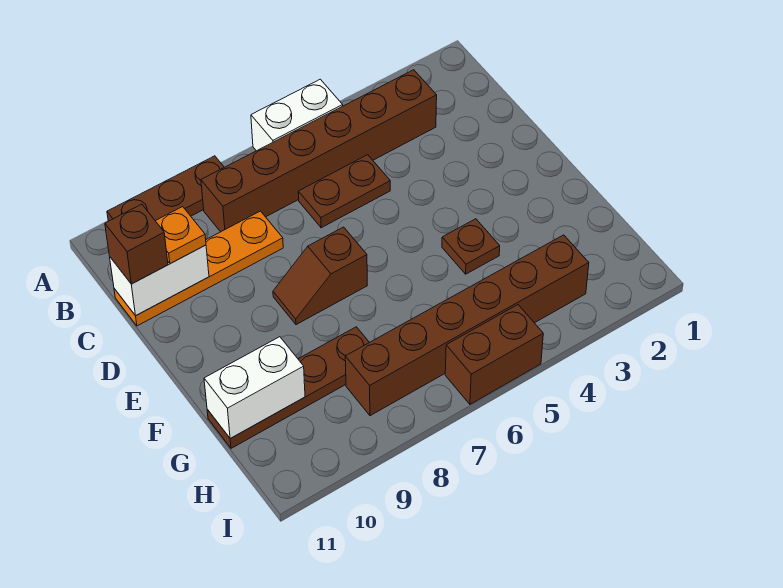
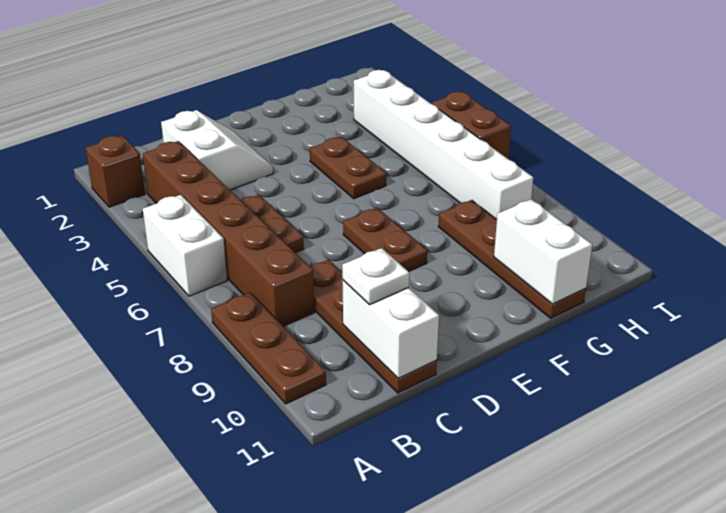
none -> white slope C2:D3 level 1 top C
orange plate C8:C11 level 1 -> brown plate C8:C11 level 1
orange plate C10 level 3 -> white plate C10 level 3
brown brick C11 level 3 -> brown brick A2 level 1
brown slope E7:E8 level 1 top 7 -> brown plate E7:E8 level 1
brown plate F4 level 1 -> brown plate F4:F5 level 1
brown brick H3:H8 level 1 -> white brick H3:H8 level 1

